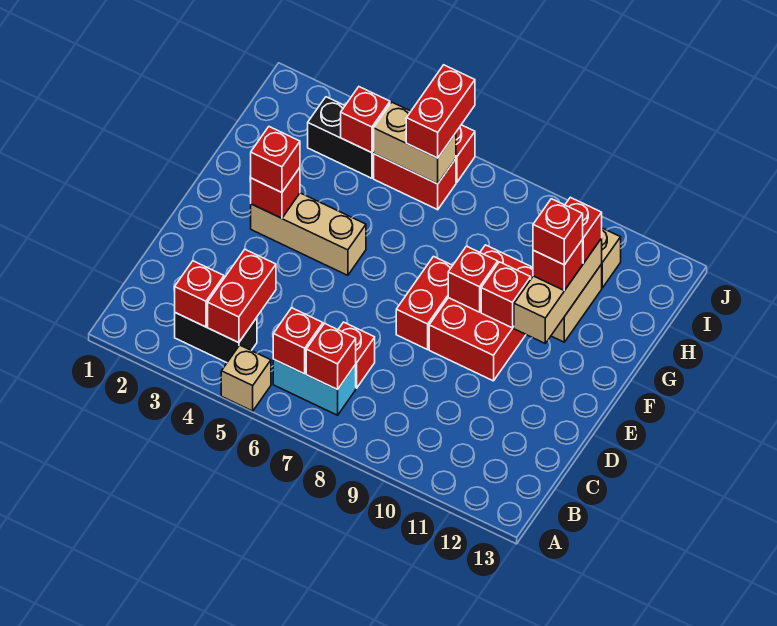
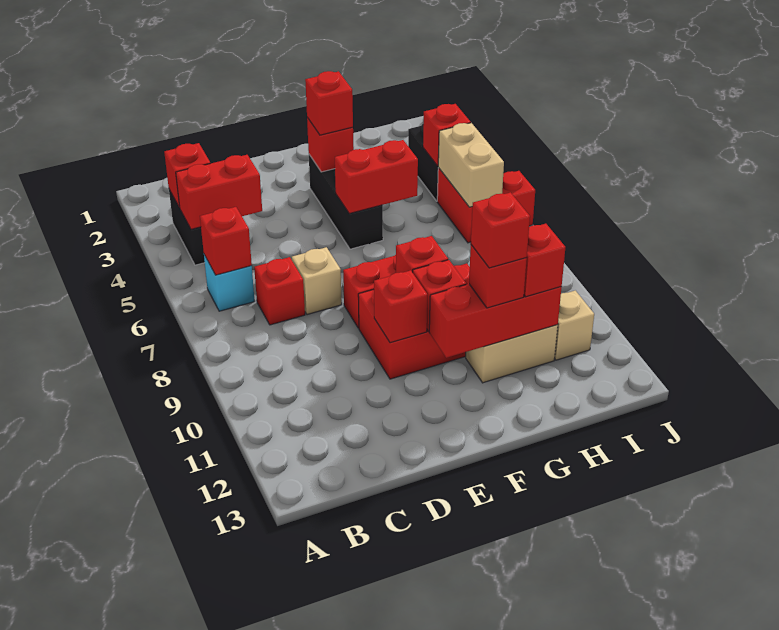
tan brick A5 level 1 -> tan brick D7 level 1
cyan brick B6:B7 level 1 -> cyan brick B6 level 1
red brick B7 level 2 -> red brick E10 level 2
tan brick F3:F5 level 1 -> black brick F3:F5 level 1
tan brick F11:H11 level 2 -> red brick F11:H11 level 2
red brick I6:J6 level 3 -> red brick F5:G5 level 2

